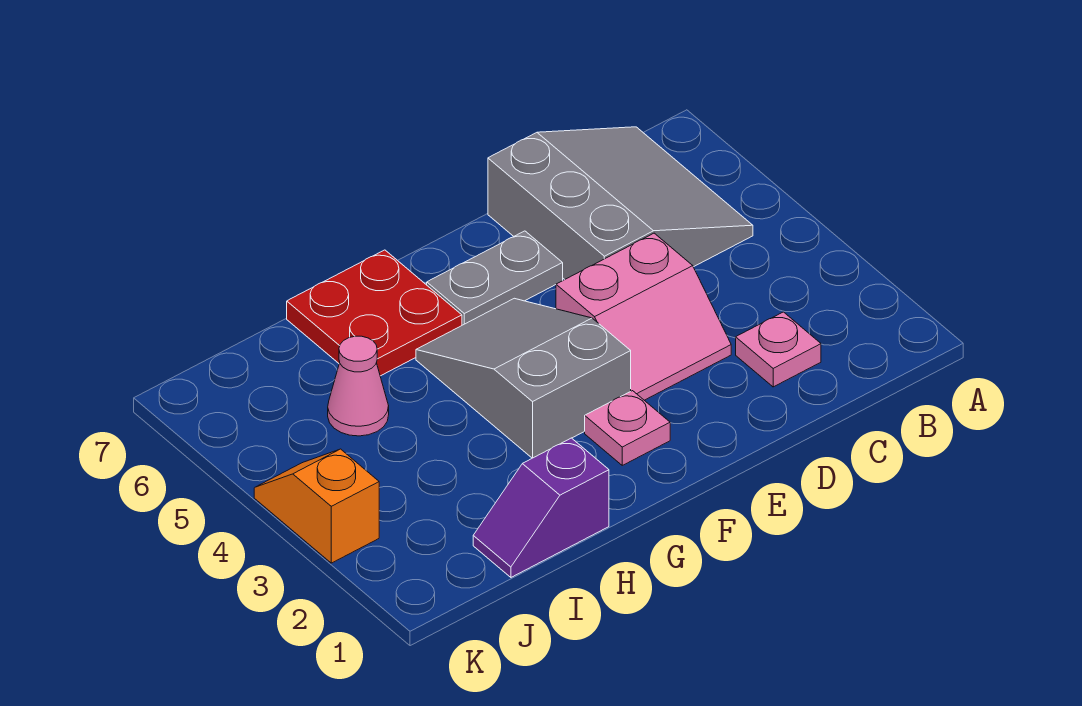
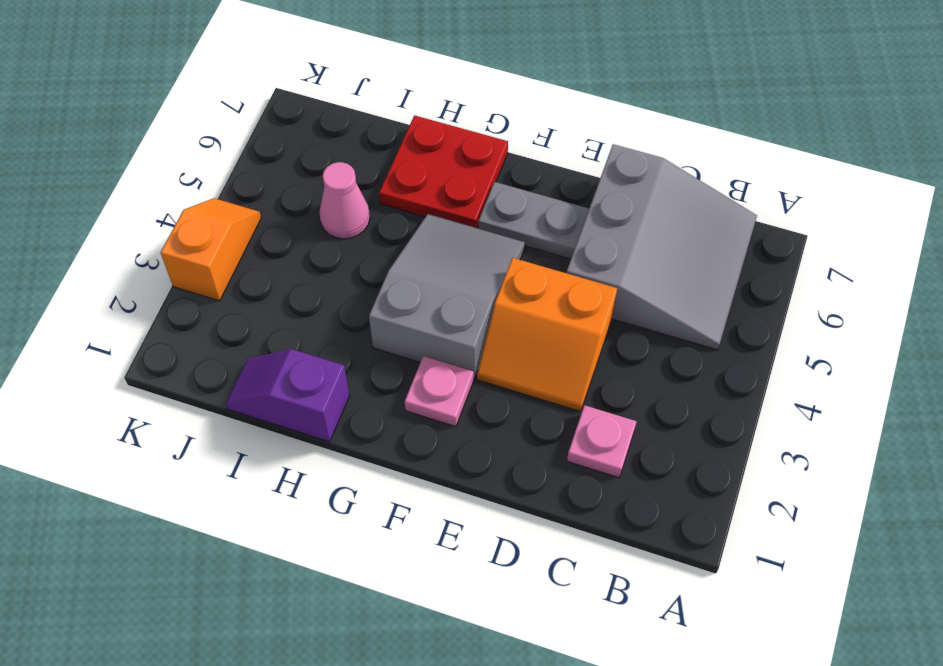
pink slope D3:E4 level 1 top 4 -> orange slope D3:E4 level 1 top 4

